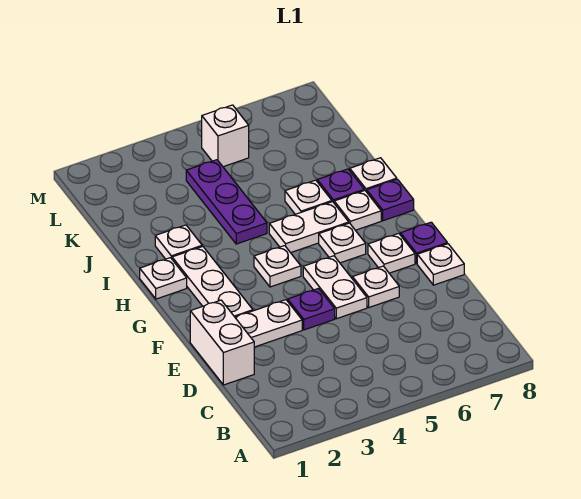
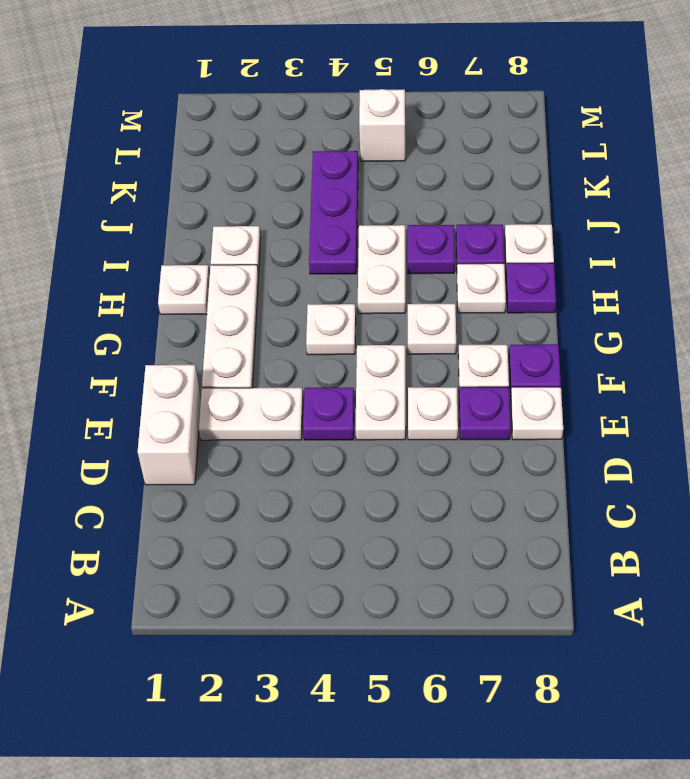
none -> purple plate E7 level 1
white plate H5:H6 level 1 -> white plate H5:I5 level 1
white plate I6 level 1 -> purple plate I6 level 1

